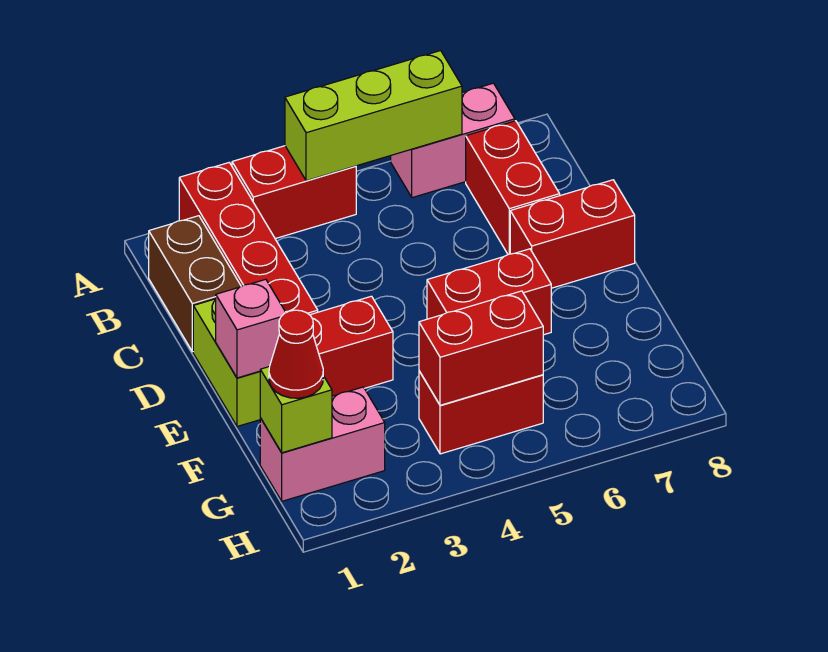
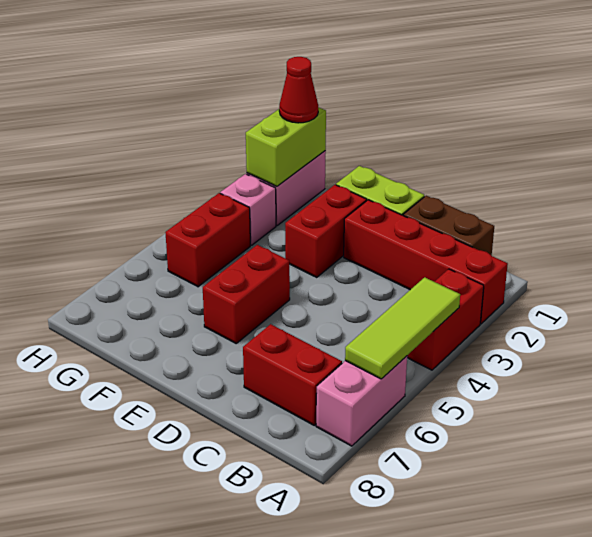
lime brick A4:A6 level 2 -> lime tile A4:A6 level 2
red brick D7:D8 level 1 -> none
pink brick E1 level 2 -> pink brick G3 level 1
lime brick G1 level 2 -> lime brick G1:G2 level 2
red brick G4:G5 level 2 -> none

